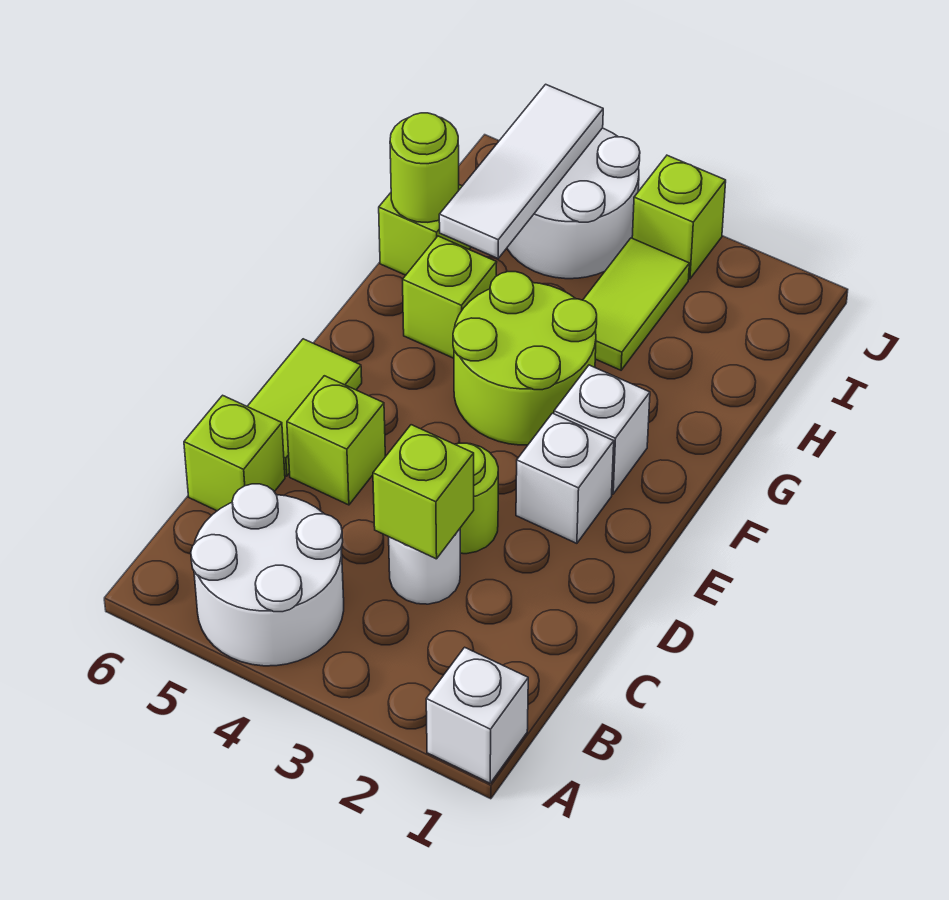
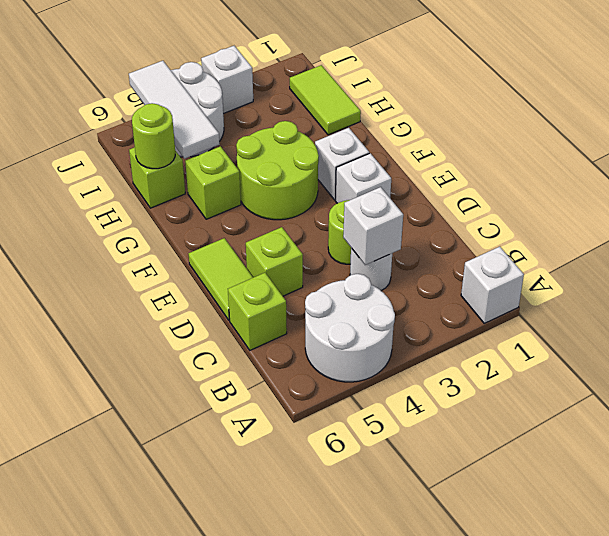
lime brick C3 level 2 -> white brick C3 level 2
lime tile H3:I3 level 1 -> lime tile H1:I1 level 1
lime brick J3 level 1 -> white brick J3 level 1

